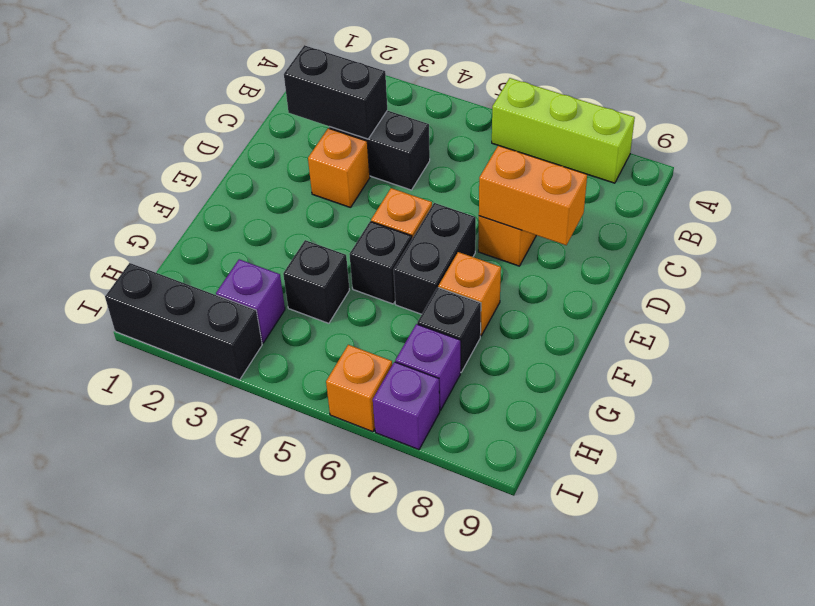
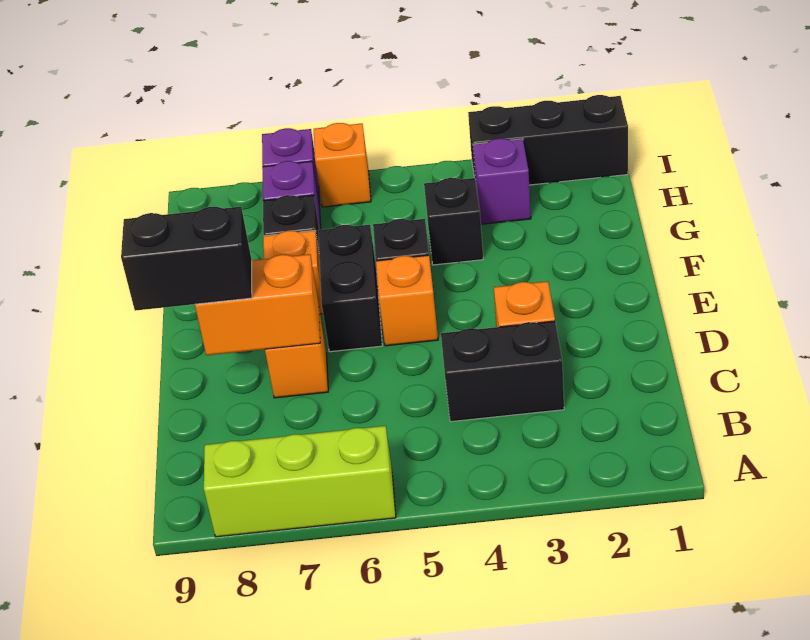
black brick C2:C3 level 2 -> black brick D8:D9 level 3

